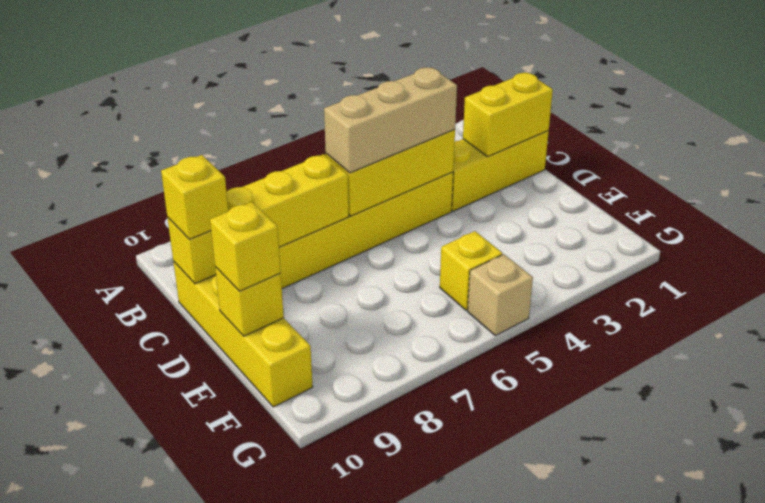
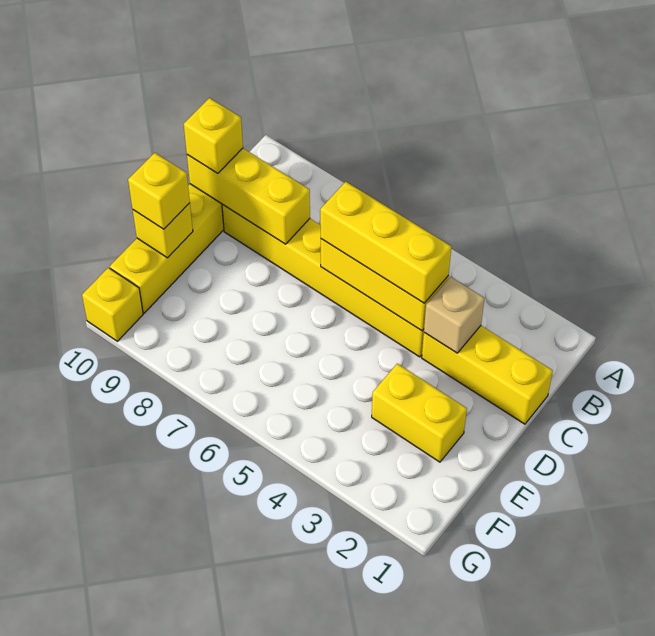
yellow brick C1:C2 level 2 -> yellow brick E2:E3 level 1
tan brick C4:C6 level 3 -> yellow brick C4:C6 level 3
yellow brick C7:C10 level 2 -> yellow brick C8:C10 level 2
yellow brick F5 level 1 -> yellow brick G10 level 1
tan brick G5 level 1 -> tan brick C3 level 2

